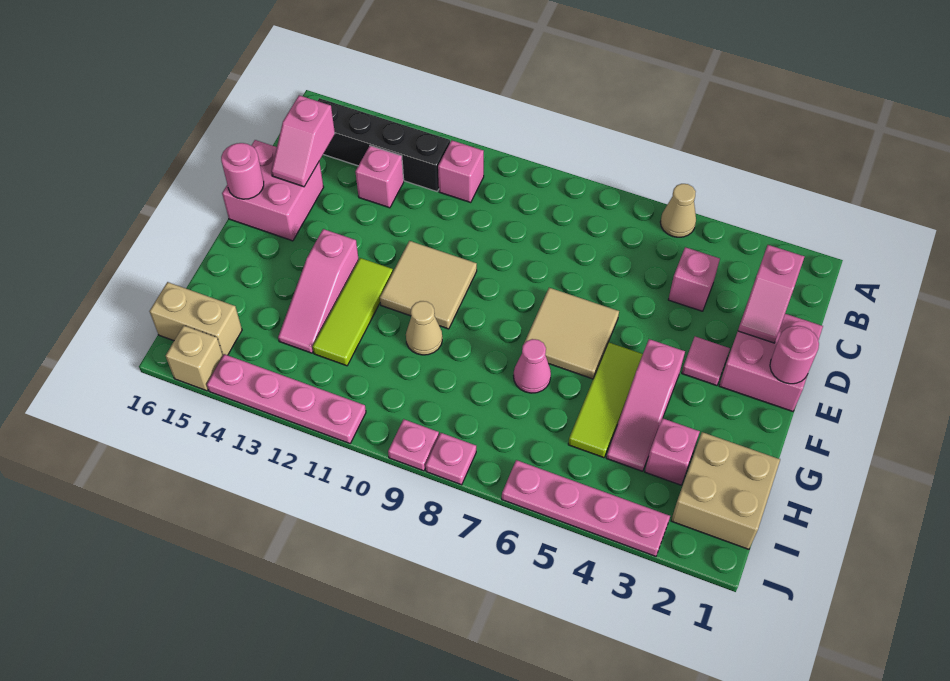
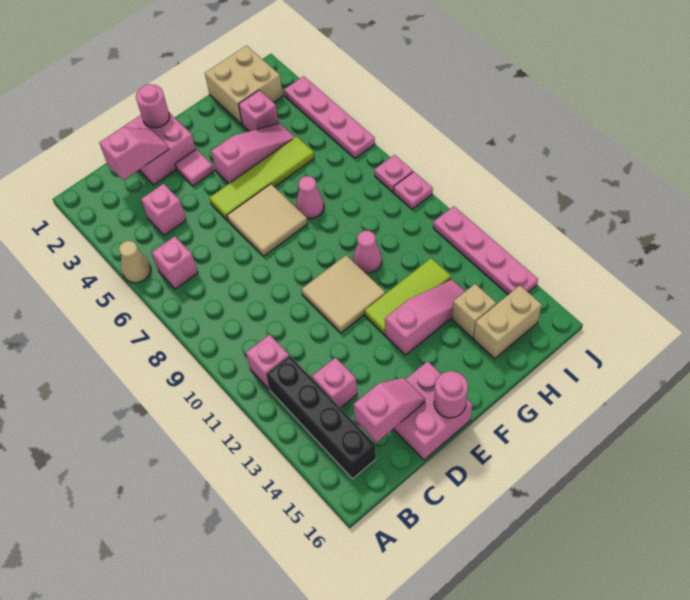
none -> pink brick B6 level 1
lime tile F5:H5 level 1 -> lime tile E5:H5 level 1
tan cone G10 level 1 -> pink cone G10 level 1
tan brick I15:I16 level 1 -> tan brick H15:I15 level 1
tan brick J15 level 1 -> tan brick H14 level 1

